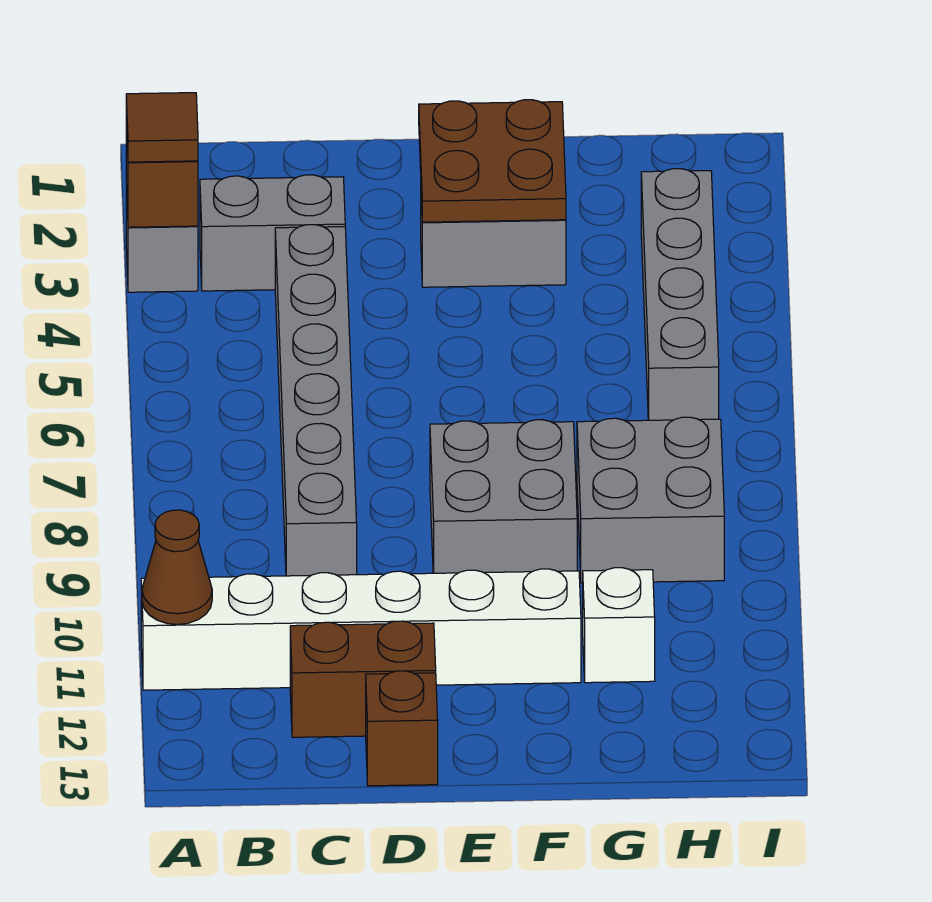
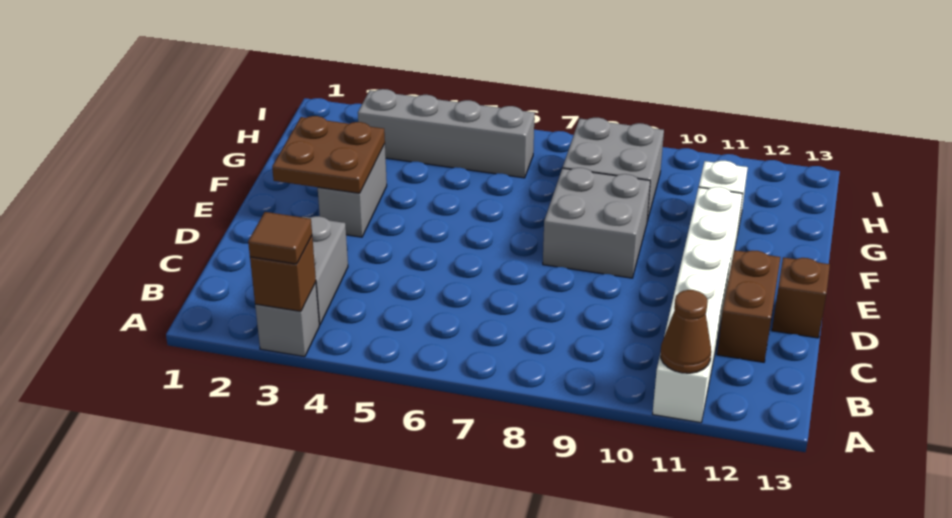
grey brick C4:C9 level 1 -> none

